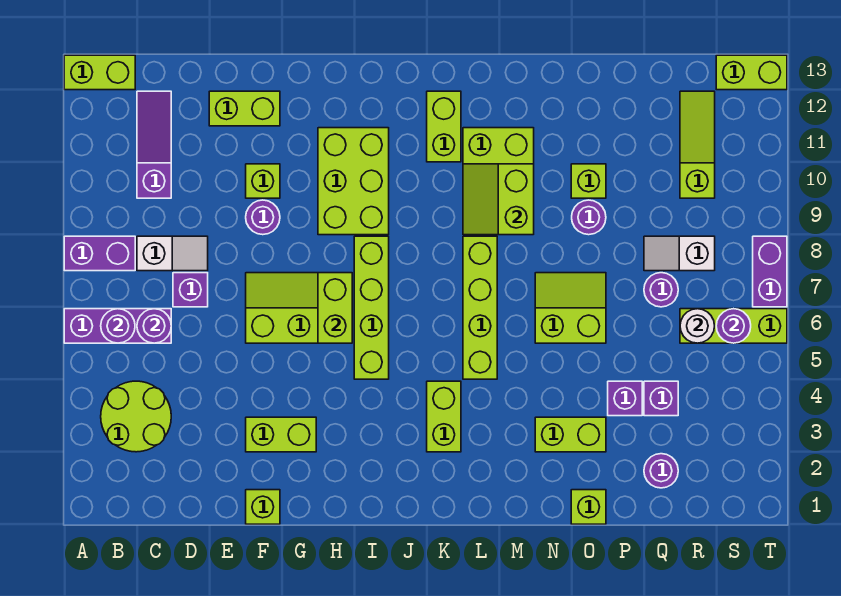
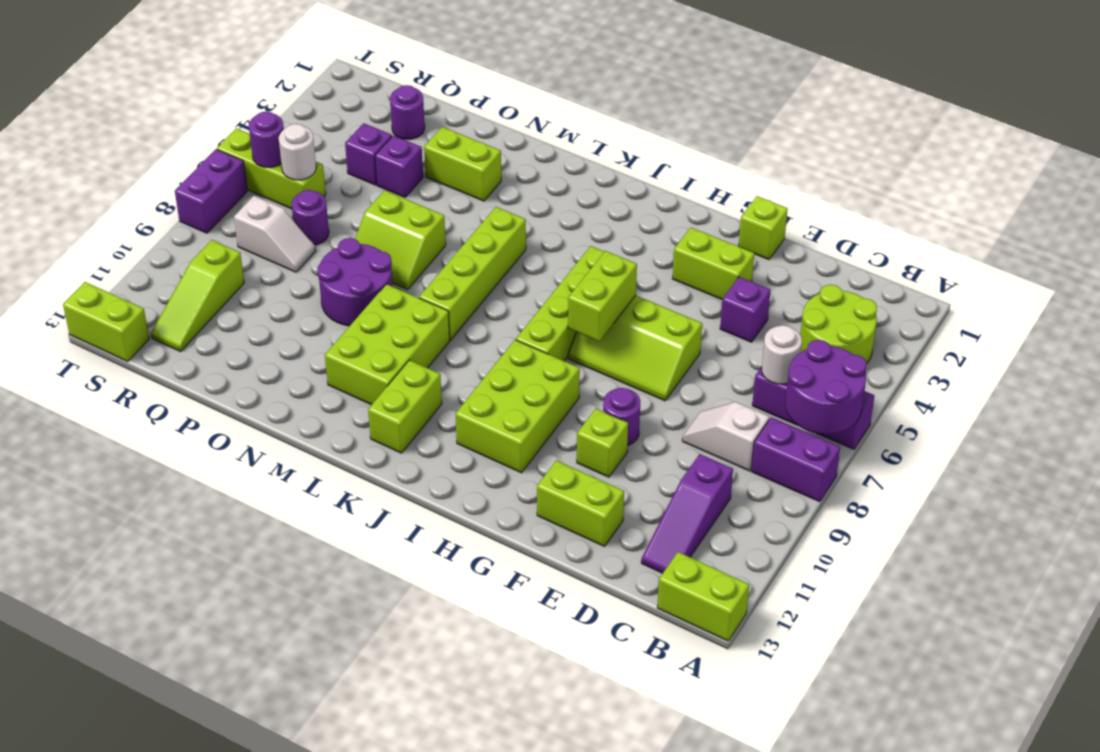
purple round brick B6 level 2 -> purple round brick A6:B7 level 2
purple round brick C6 level 2 -> white round brick C6 level 2
purple brick D7 level 1 -> purple brick E4 level 1
lime brick K3:K4 level 1 -> none
lime slope L9:M10 level 2 top M -> none
lime brick O1 level 1 -> none
purple round brick O9 level 1 -> purple round brick N8:O9 level 1
lime brick O10 level 1 -> none

